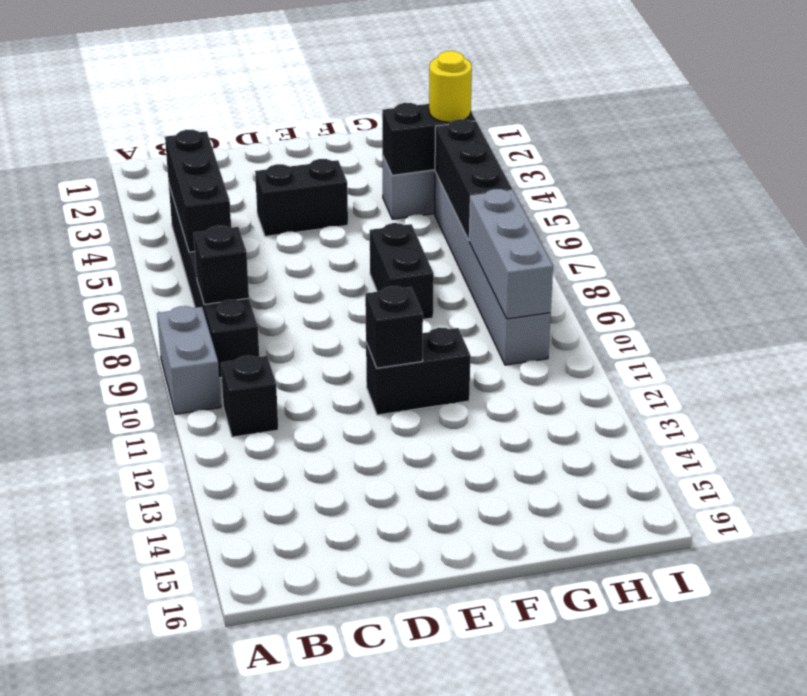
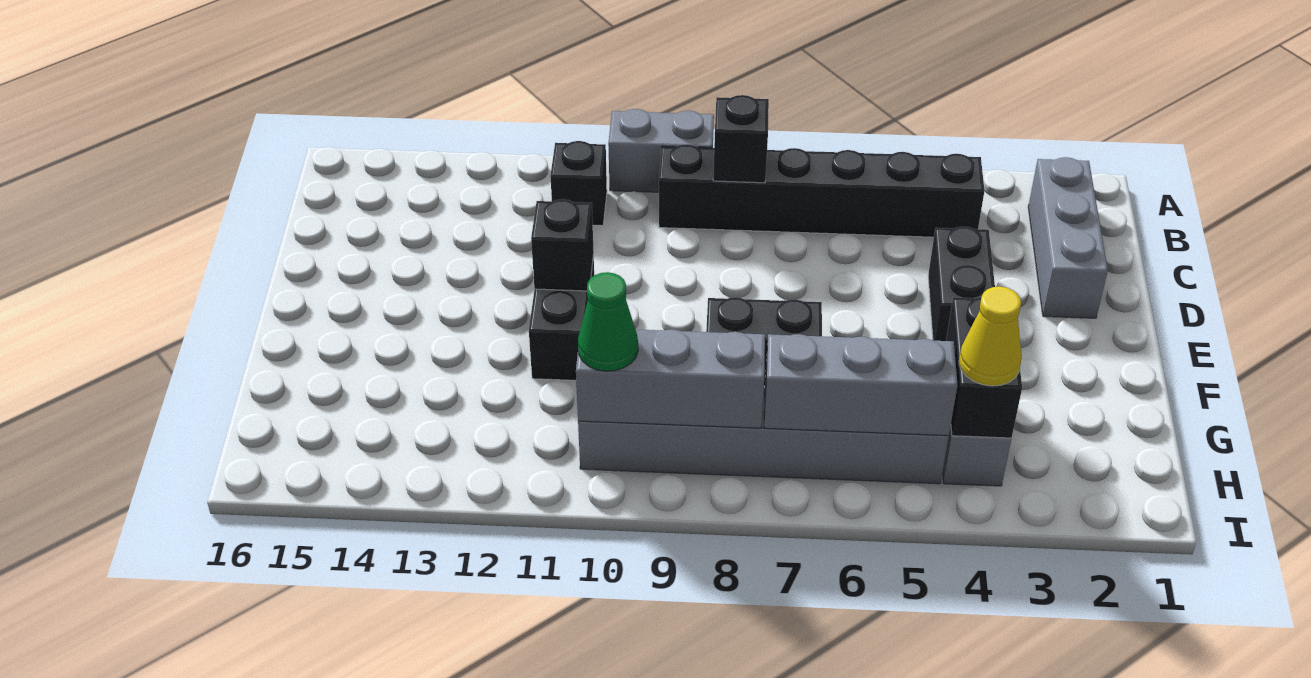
none -> grey brick B2:D2 level 1
black brick B4:B6 level 2 -> none
yellow round brick H4 level 3 -> yellow cone H4 level 3
black brick H5:H7 level 2 -> grey brick H5:H7 level 2
none -> green cone H10 level 3

